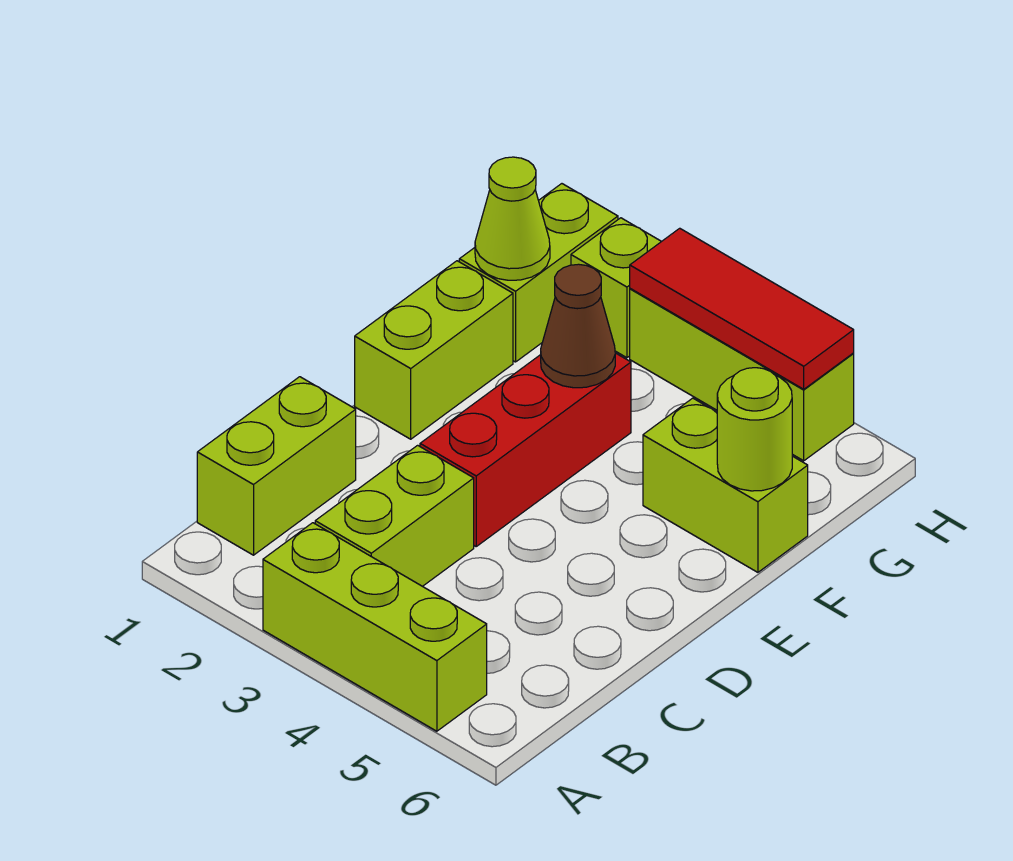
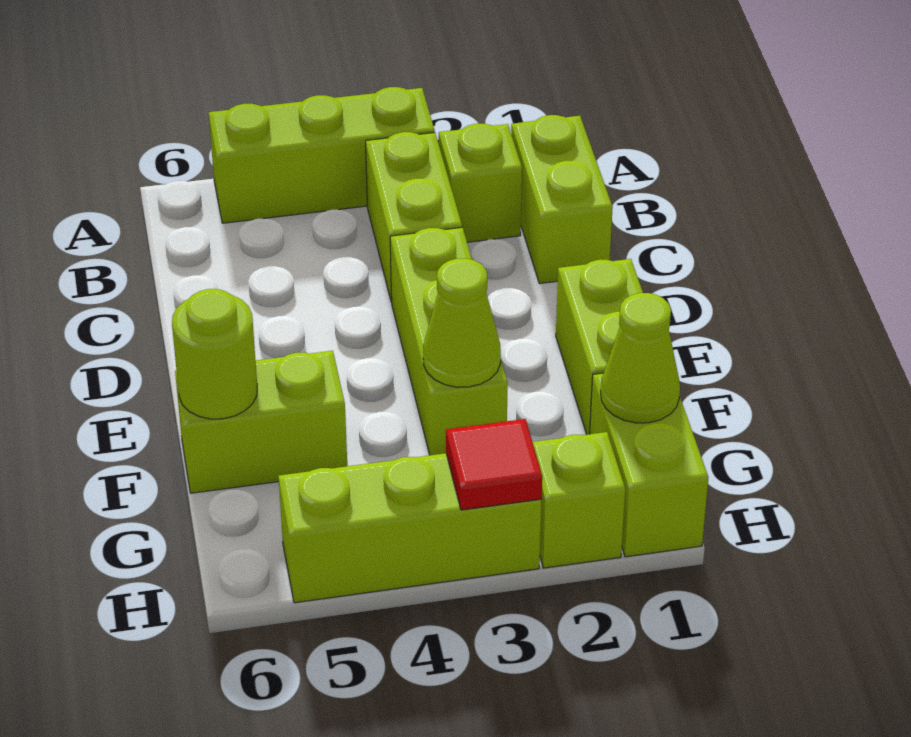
none -> lime brick B2 level 1
red brick D3:F3 level 1 -> lime brick D3:F3 level 1
brown cone F3 level 2 -> lime cone F3 level 2
red tile H3:H5 level 2 -> red tile H3 level 2

